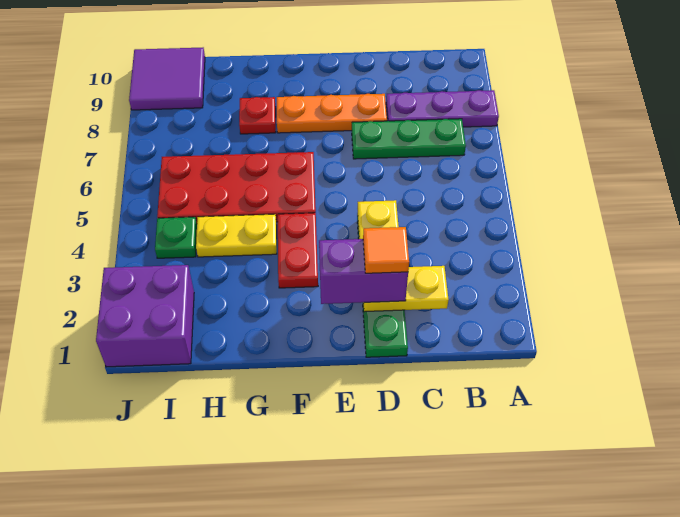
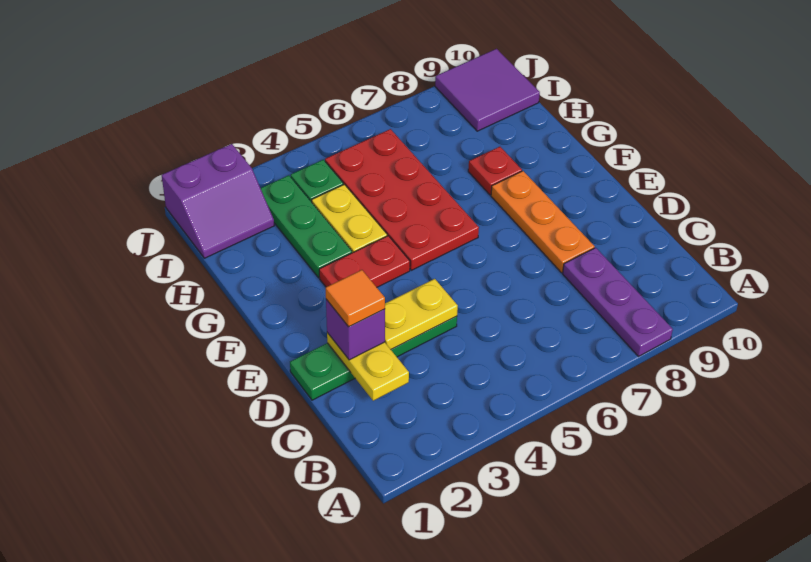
green plate B7:D7 level 1 -> green plate G3:I3 level 1
purple brick D2:E2 level 3 -> purple brick D2 level 3
purple brick I1:J2 level 1 -> purple slope I1:J2 level 1 top J

